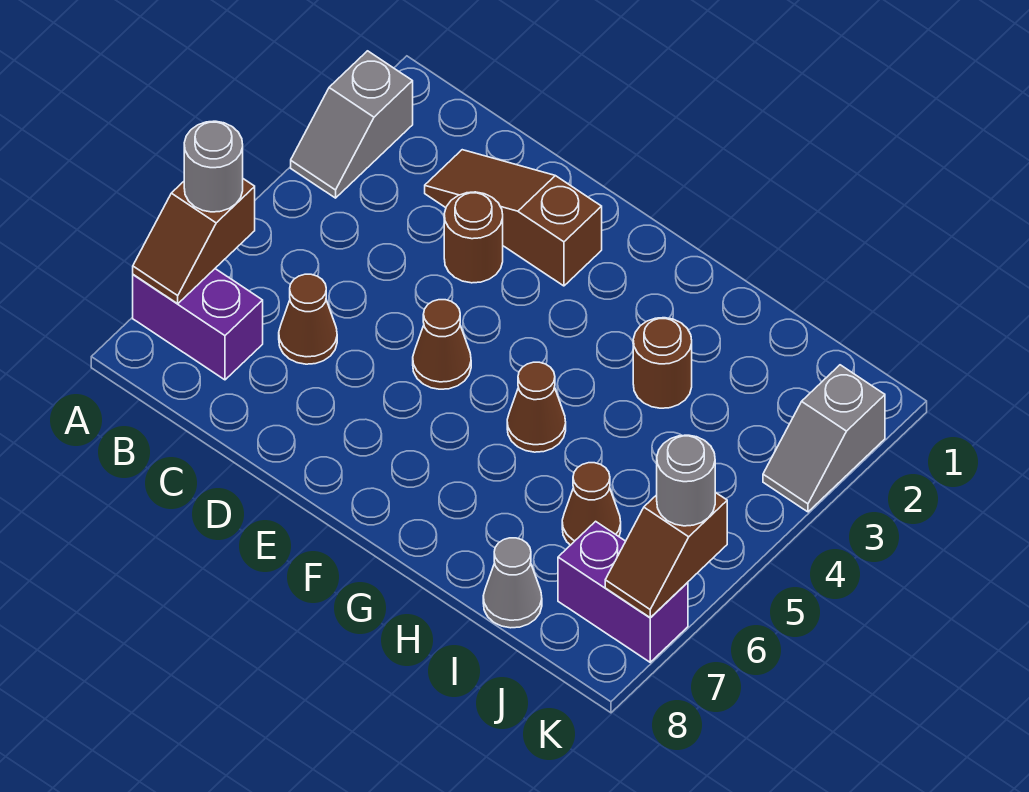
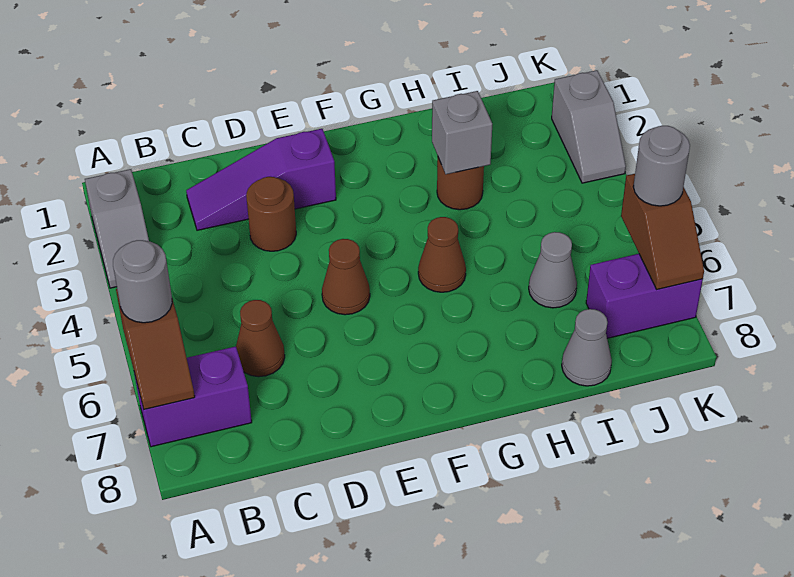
brown slope C2:E2 level 1 top E -> purple slope C2:E2 level 1 top E
none -> grey brick H3 level 2
brown cone I6 level 1 -> grey cone I6 level 1

